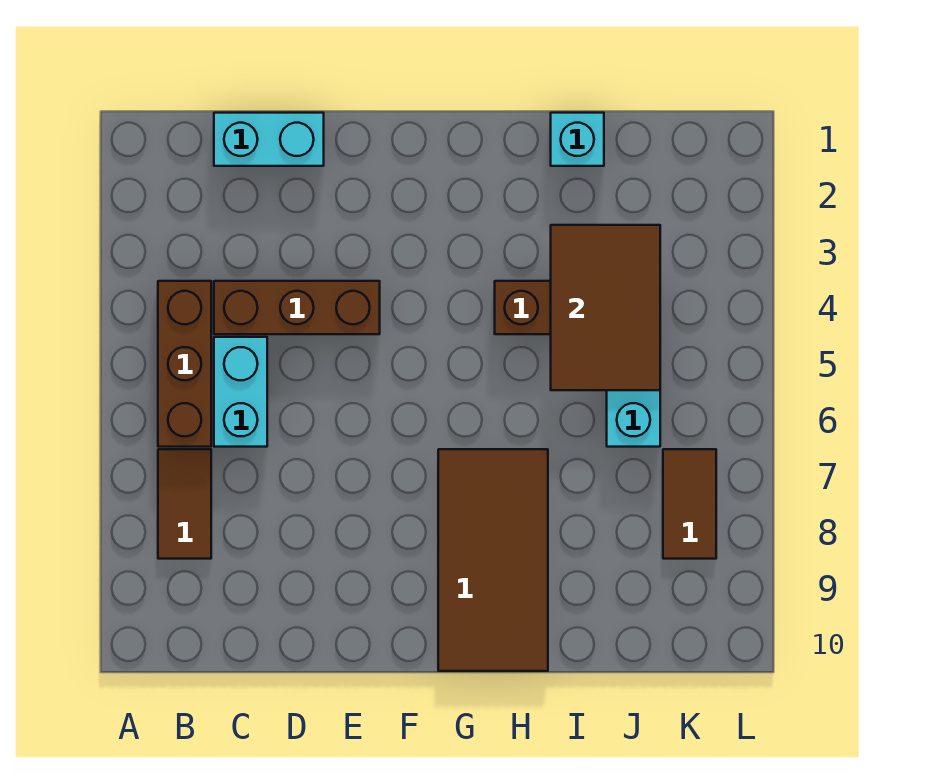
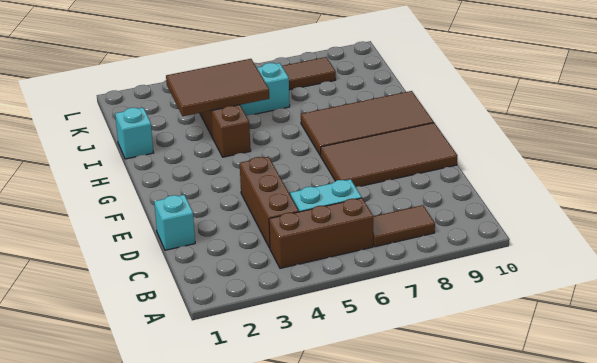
cyan brick C1:D1 level 1 -> cyan brick D1 level 1
none -> brown tile E7:F10 level 1

